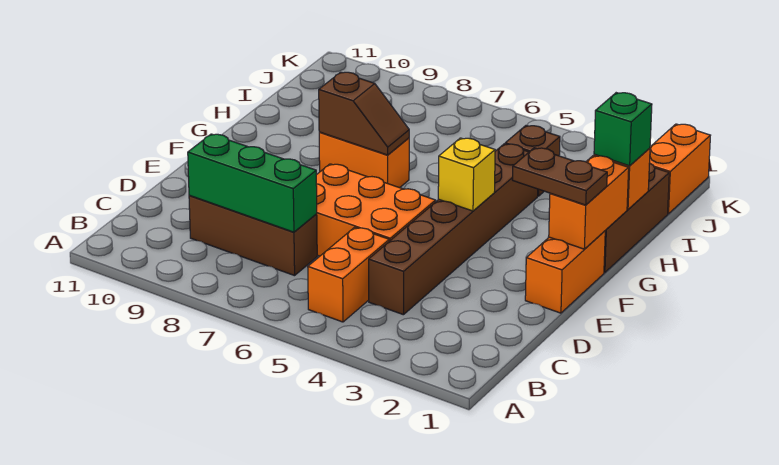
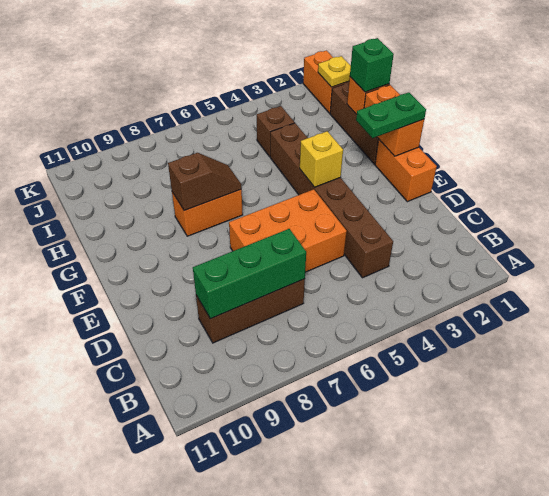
orange brick B5:C5 level 1 -> none
brown plate F1:F2 level 3 -> green plate F1:F2 level 3
none -> yellow plate J1 level 2

